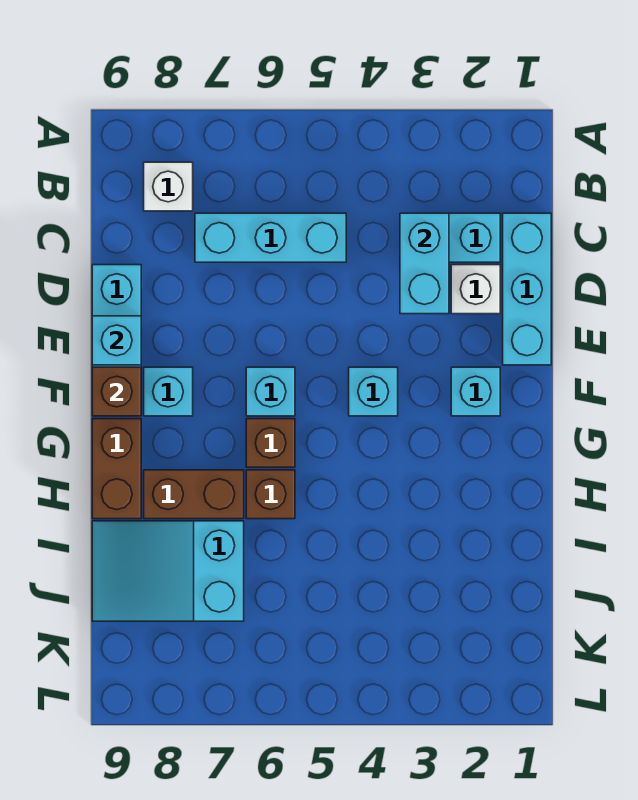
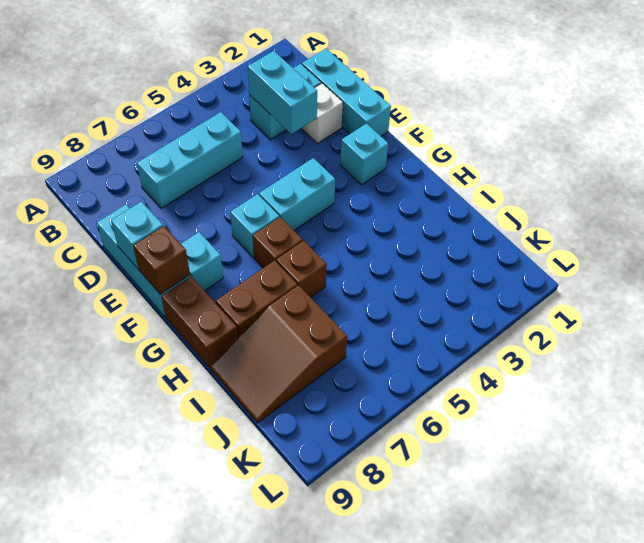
white brick B8 level 1 -> none
cyan brick F4 level 1 -> cyan brick F4:F5 level 1
cyan slope I7:J9 level 1 top 7 -> brown slope I7:J9 level 1 top 7

